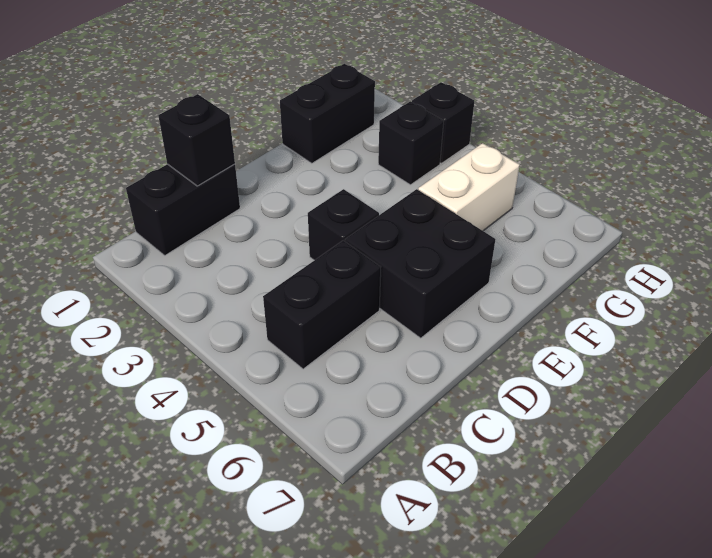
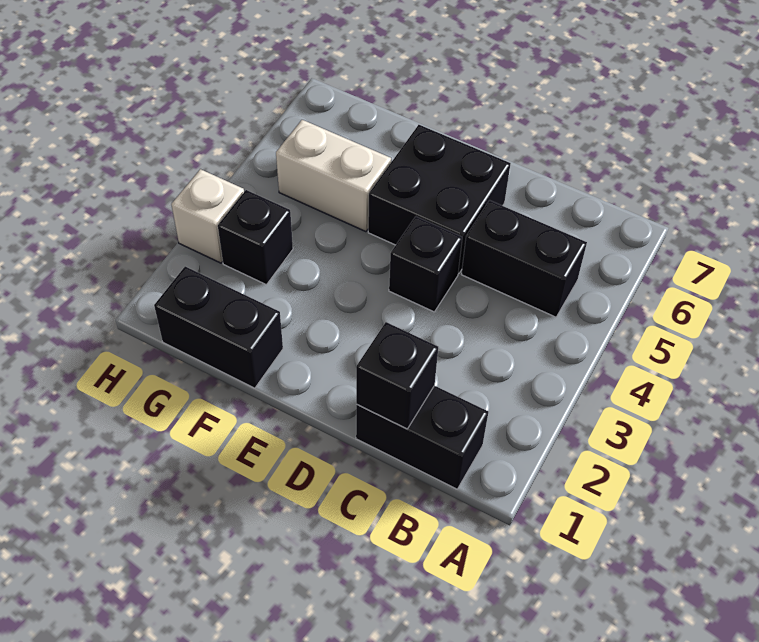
black brick H3 level 1 -> white brick H3 level 1

